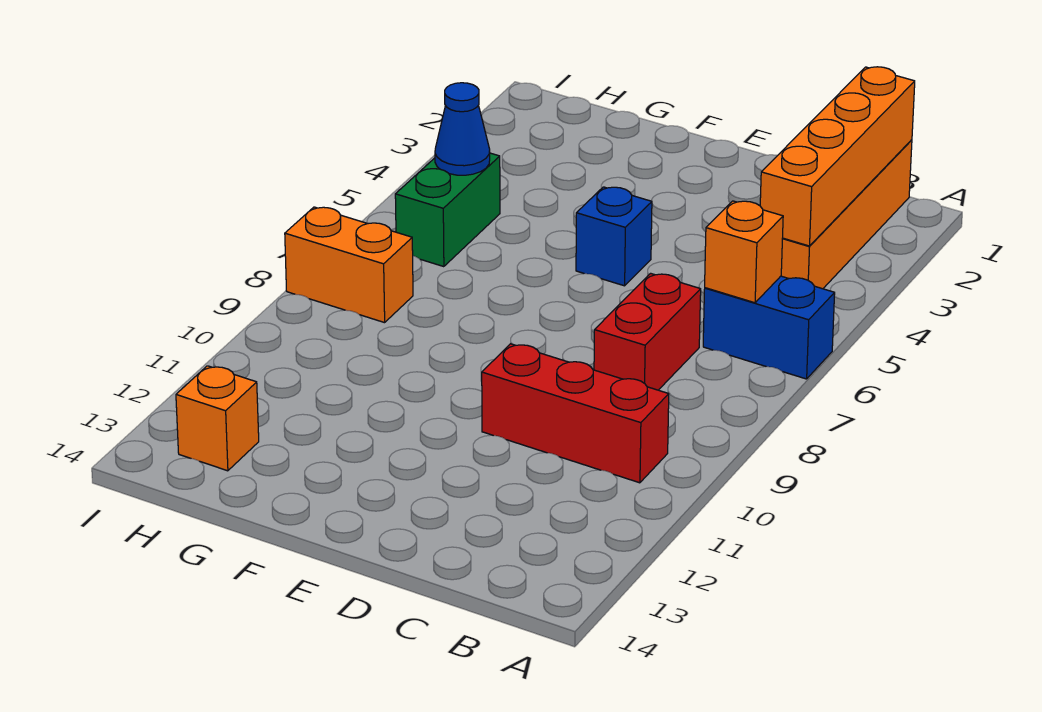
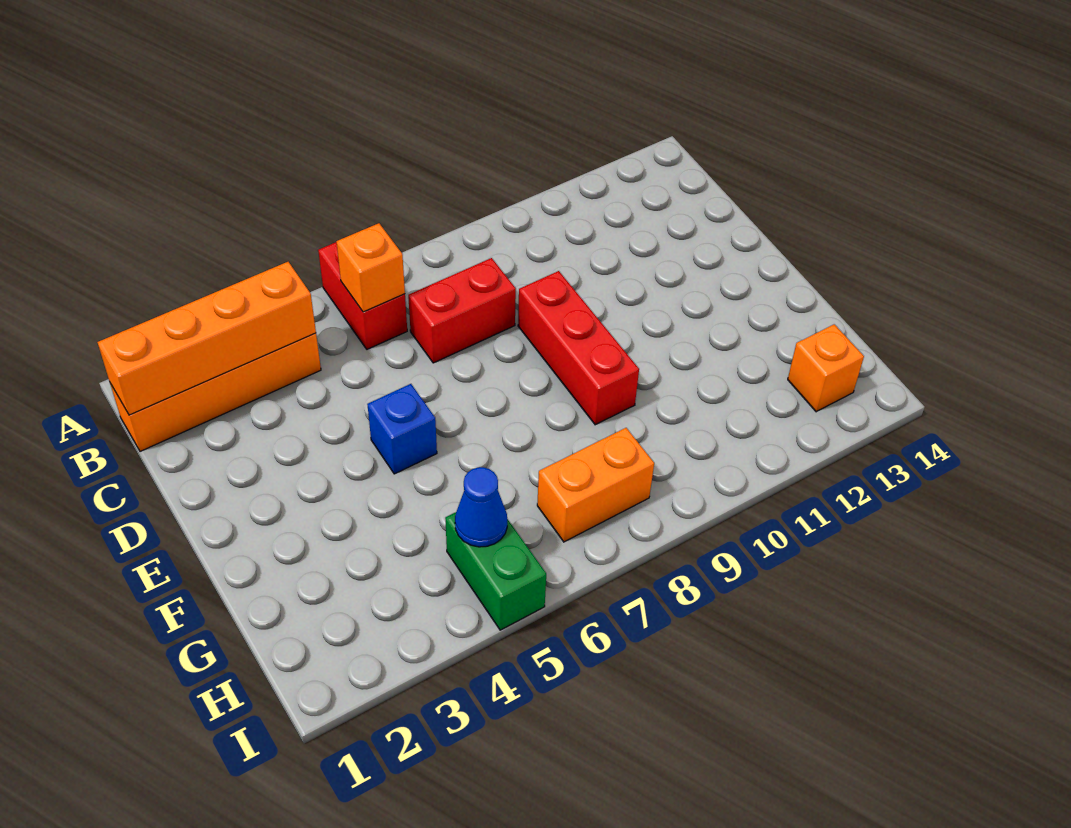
blue brick A6:B6 level 1 -> red brick A6:B6 level 1
red brick B10:D10 level 1 -> red brick D9:F9 level 1
green brick H5:H6 level 1 -> green brick H5:I5 level 1
orange brick H8:I8 level 1 -> orange brick H7:H8 level 1

